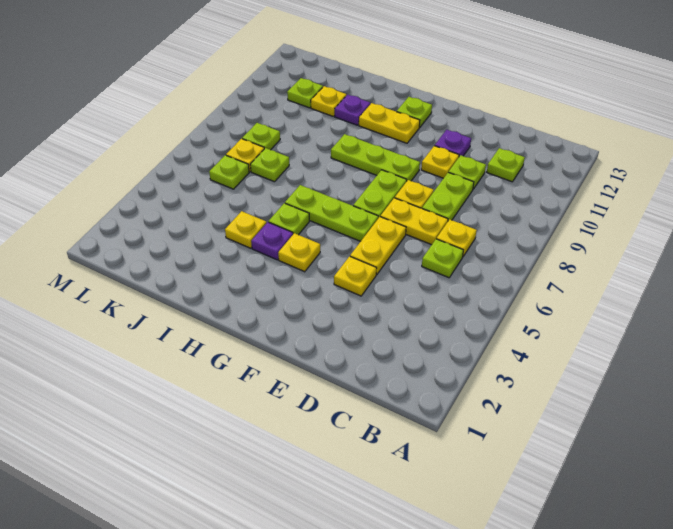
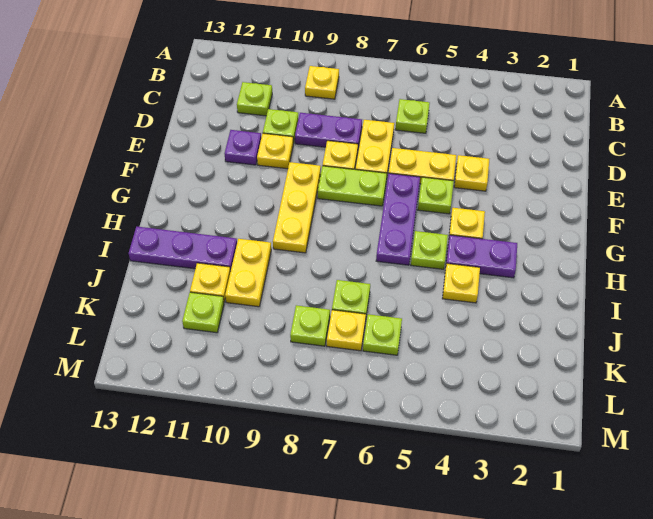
yellow plate C7 level 1 -> yellow plate B9 level 1
lime plate D8:D9 level 1 -> purple plate D8:D9 level 1
lime plate F6:H6 level 1 -> purple plate F6:H6 level 1
lime plate F9:H9 level 1 -> yellow plate F9:H9 level 1
yellow plate G11:H11 level 1 -> yellow plate I10:J10 level 1
lime plate G12 level 1 -> lime plate F5 level 1
purple plate H4 level 1 -> purple plate H3:H4 level 1
purple plate I11 level 1 -> purple plate I11:I13 level 1

